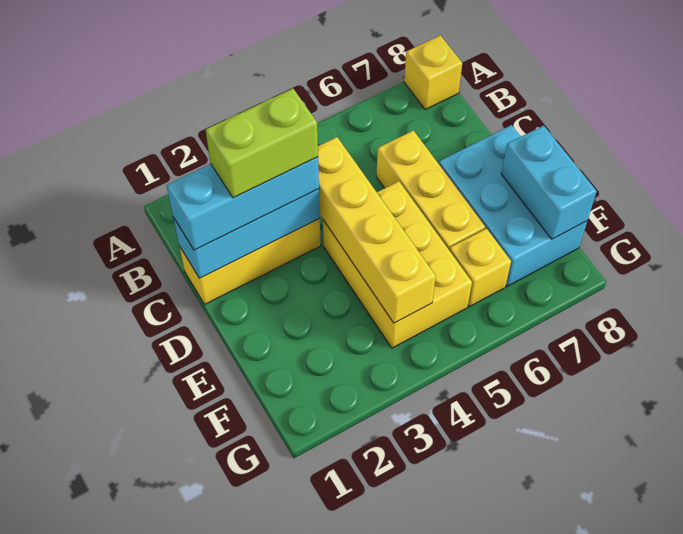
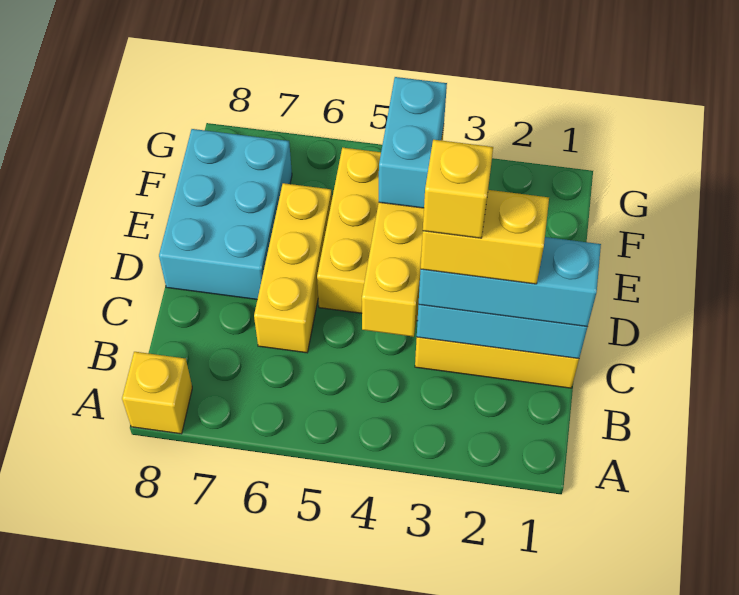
lime brick C2:C3 level 4 -> yellow brick C2:C3 level 4
cyan brick E8:F8 level 2 -> cyan brick E4:F4 level 3
yellow brick F6 level 1 -> yellow brick C3 level 5

